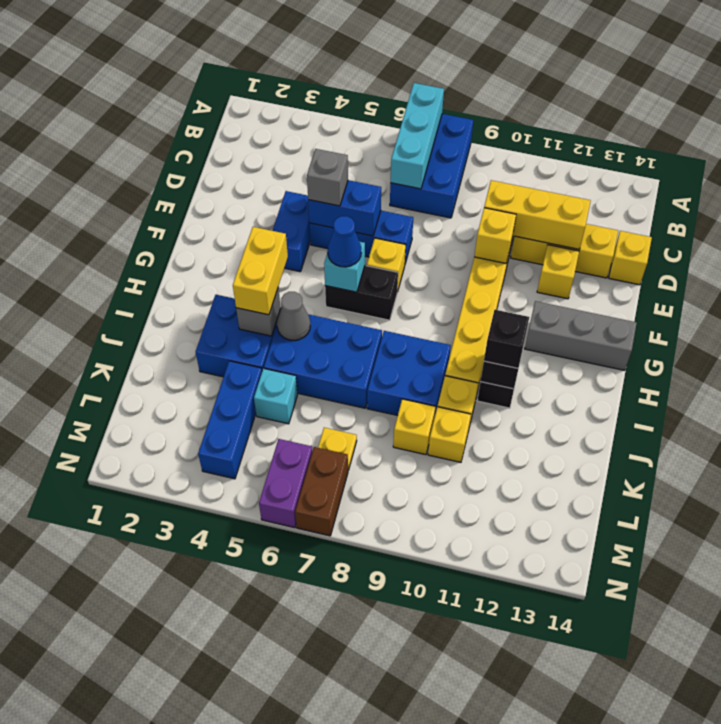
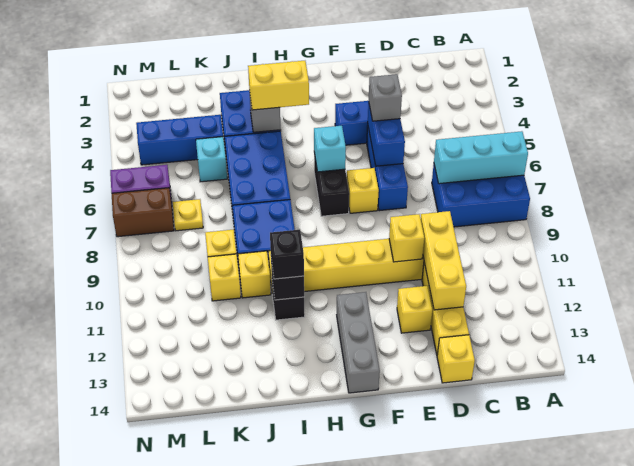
blue cone G6 level 3 -> none
grey cone I5 level 2 -> none

